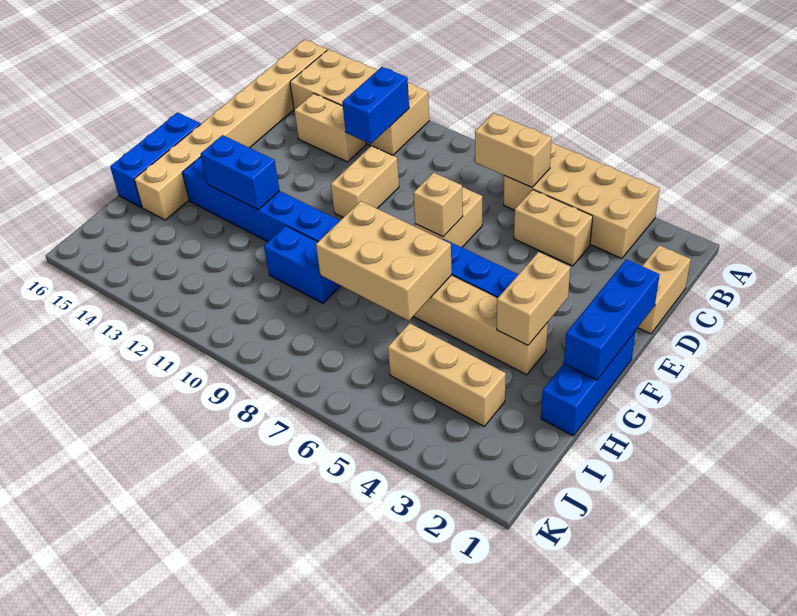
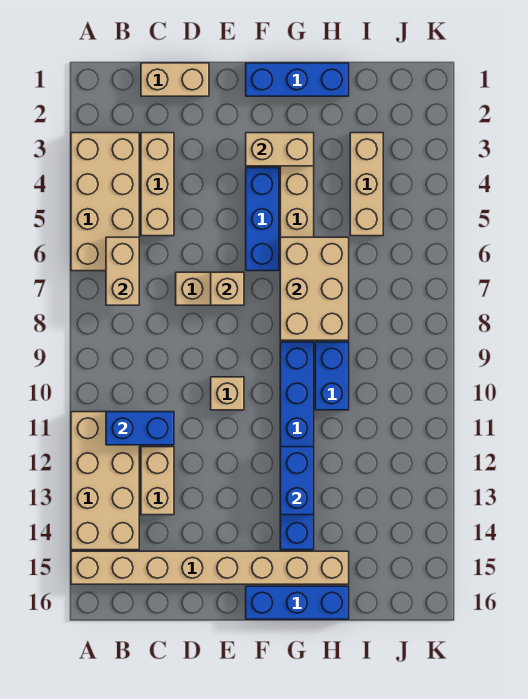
tan brick C4:C5 level 1 -> tan brick C3:C5 level 1
tan brick D10:E10 level 1 -> tan brick E10 level 1
blue brick E1:G1 level 2 -> none

